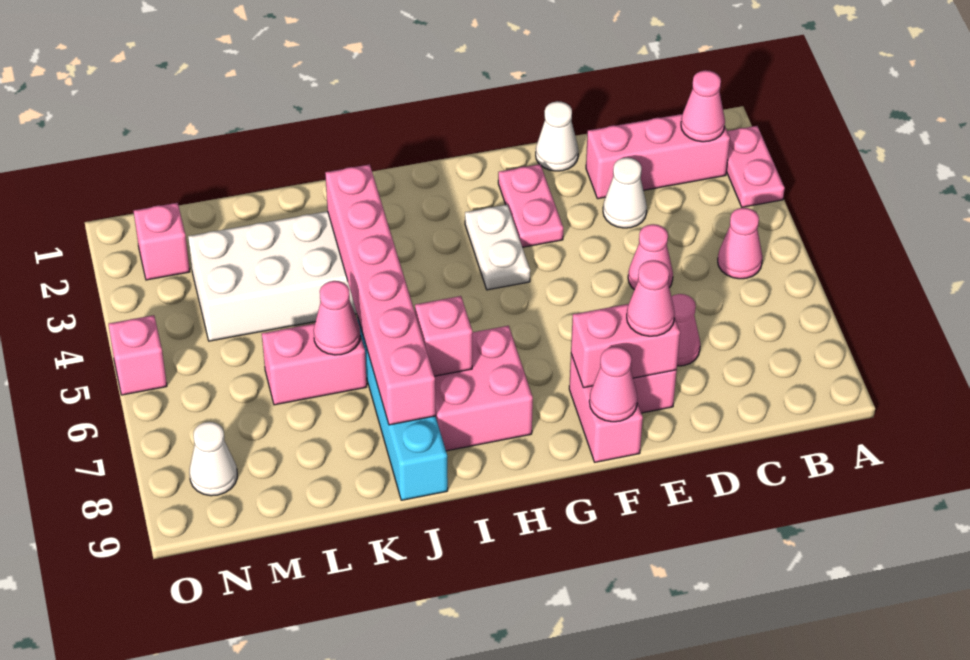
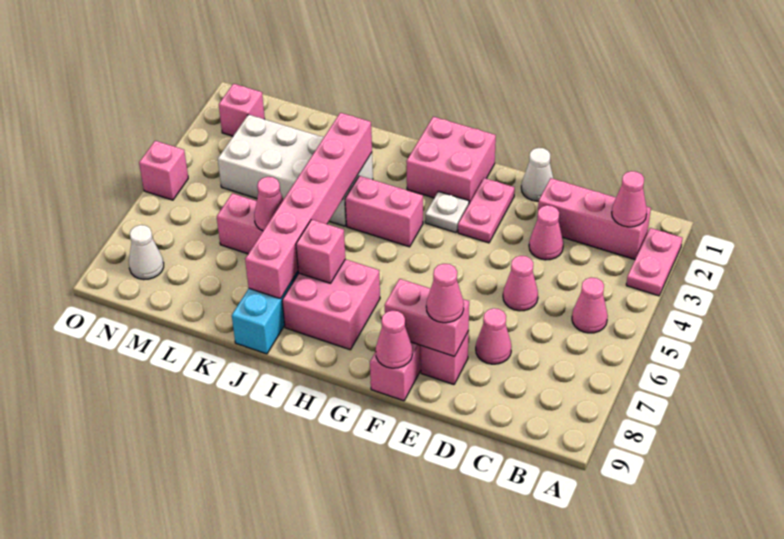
white cone D3 level 1 -> pink cone D3 level 1
none -> pink brick G1:H2 level 1
white plate G3:G4 level 1 -> white plate G3 level 1
none -> pink brick H4:I4 level 1

